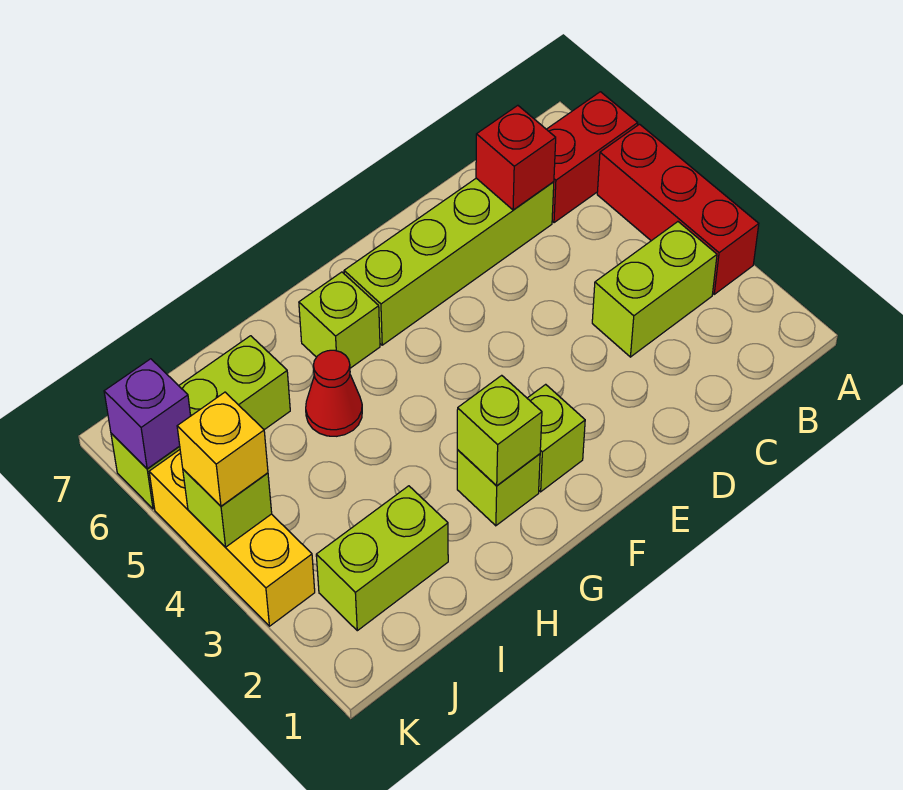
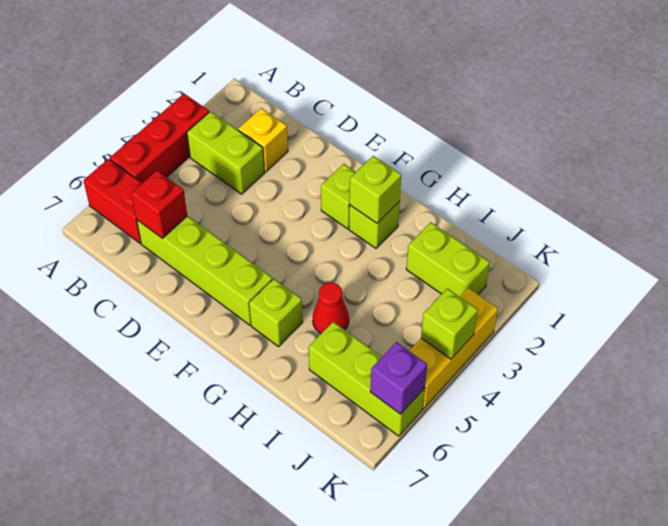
yellow brick K4 level 3 -> yellow brick C2 level 1

